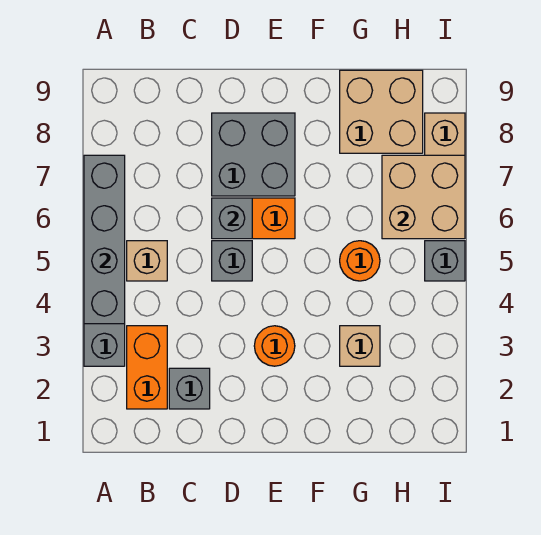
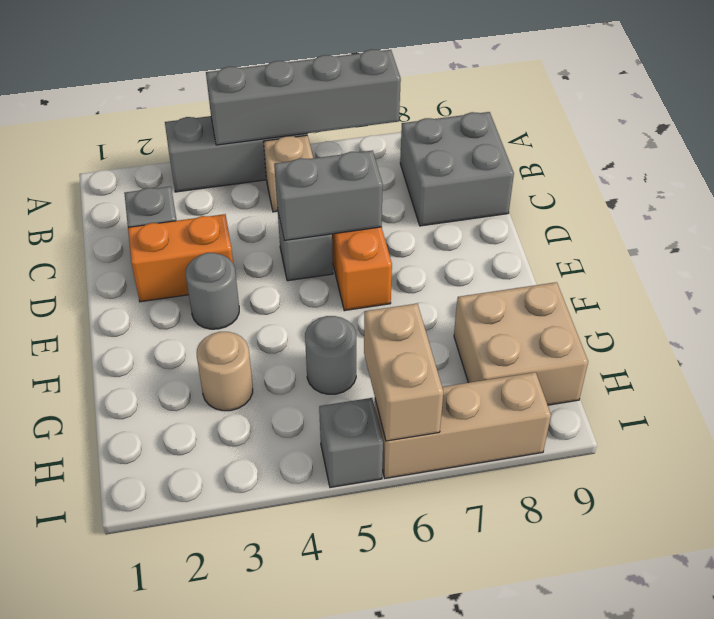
orange brick B2:B3 level 1 -> orange brick D2:D3 level 1
grey brick D6 level 2 -> grey brick D5:D6 level 2
grey brick D7:E8 level 1 -> grey brick B8:C9 level 1
orange round brick E3 level 1 -> grey round brick E3 level 1
tan brick G3 level 1 -> tan round brick G3 level 1
orange round brick G5 level 1 -> grey round brick G5 level 1
tan brick H6:I7 level 2 -> tan brick H6:I6 level 2

